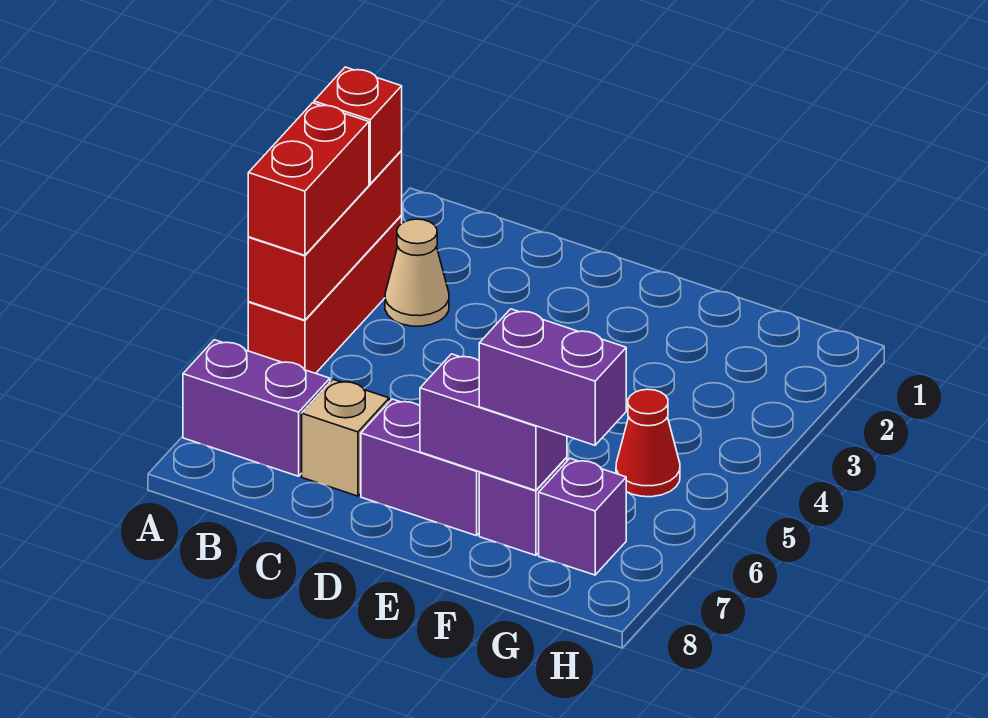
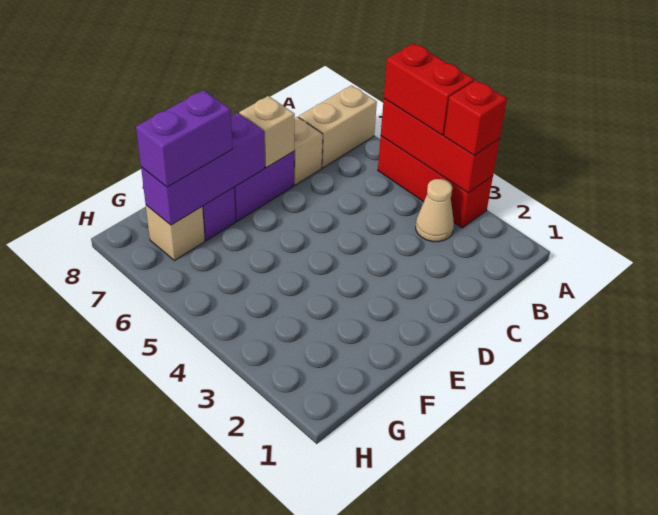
purple brick A7:B7 level 1 -> tan brick A7:B7 level 1
none -> tan brick D7 level 2
purple brick E7:F7 level 2 -> purple brick E7:G7 level 2
red cone G5 level 1 -> none
purple brick G7 level 1 -> tan brick G7 level 1

